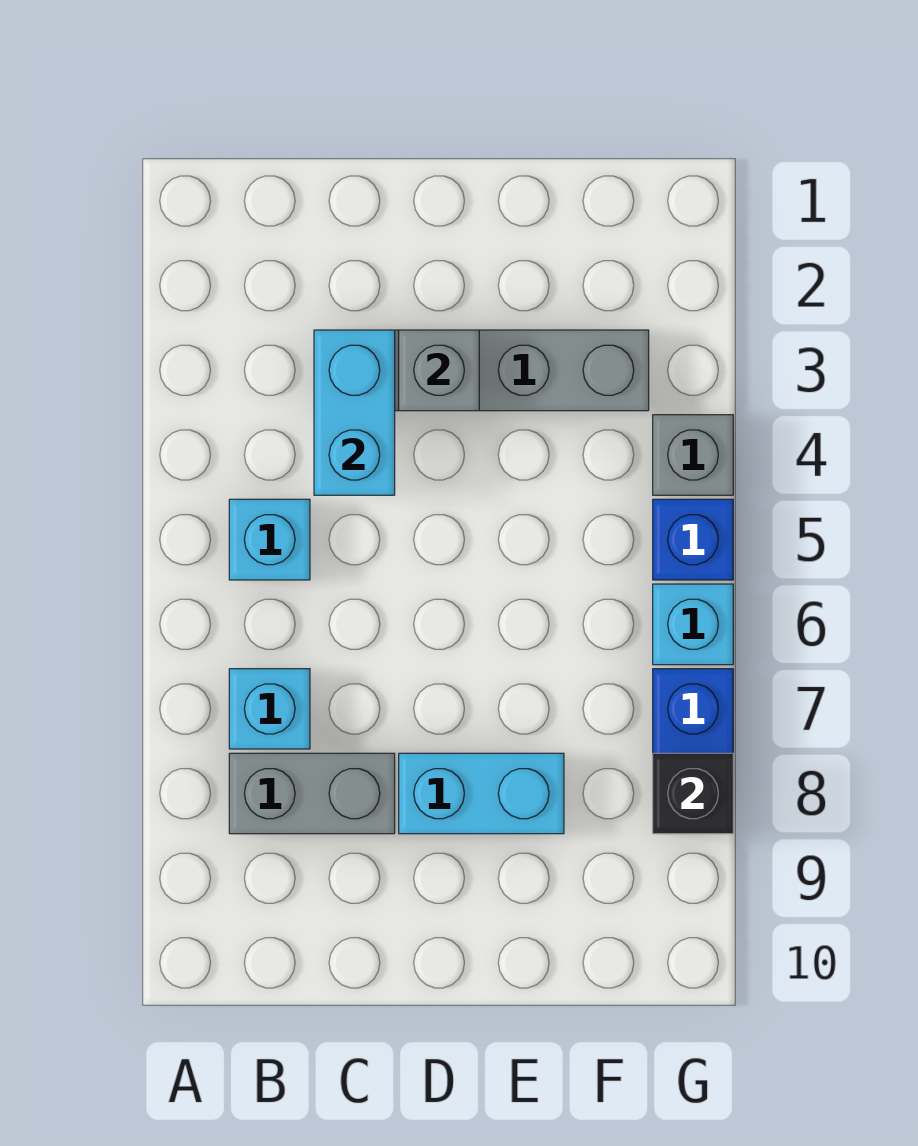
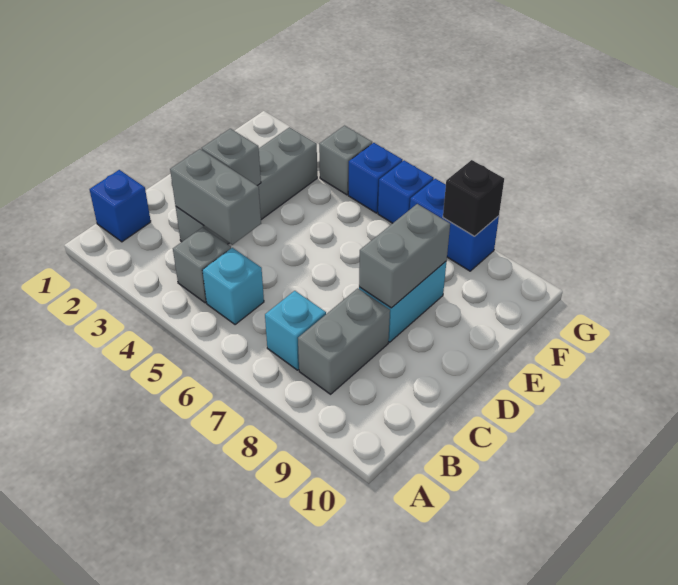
none -> blue brick B1 level 1
none -> grey brick B4 level 1
cyan brick C3:C4 level 2 -> grey brick C3:C4 level 2
none -> grey brick D8:E8 level 2
cyan brick G6 level 1 -> blue brick G6 level 1

